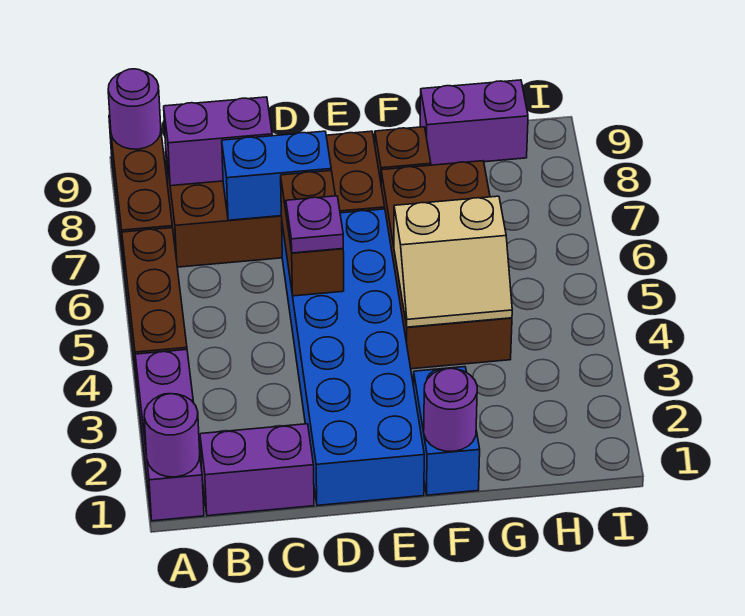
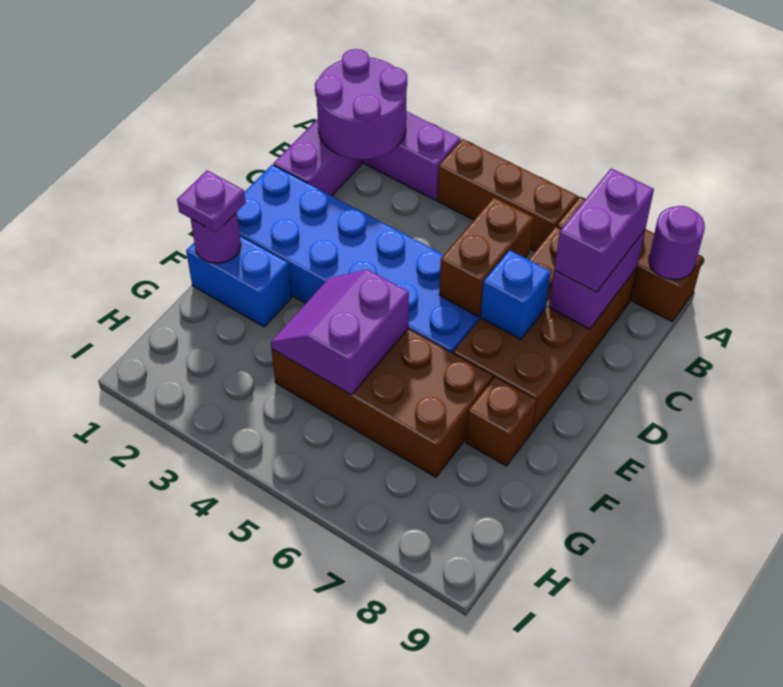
purple round brick A1 level 2 -> purple round brick A1:B2 level 2
blue brick C7:D7 level 2 -> blue brick D7 level 2
brown brick D5:D6 level 2 -> brown brick C6:D6 level 2
purple plate D5 level 3 -> purple plate F1 level 3
tan slope F4:G5 level 2 top 5 -> purple slope F4:G5 level 2 top 5
purple brick G9:H9 level 1 -> purple brick B8:C8 level 3

